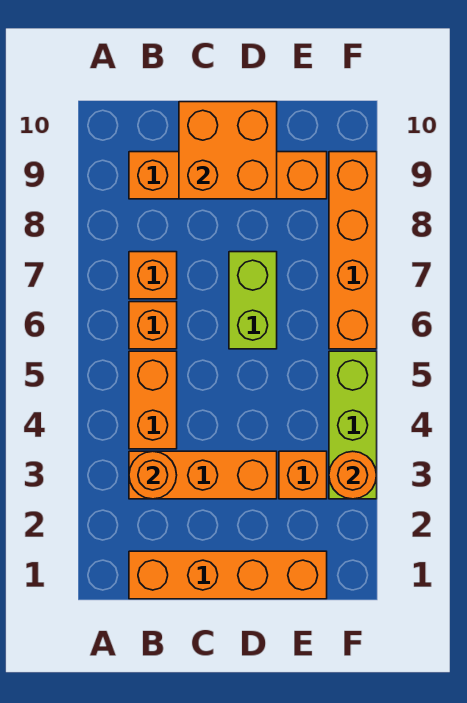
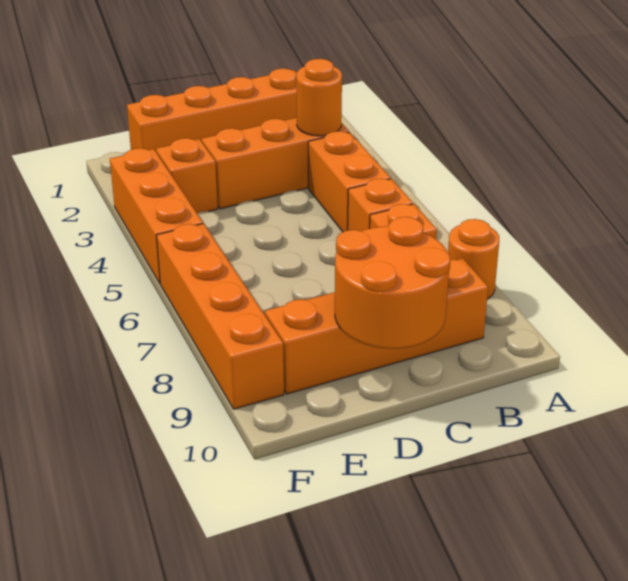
orange brick C9:D10 level 2 -> orange round brick C9:D10 level 2
lime brick D6:D7 level 1 -> none
lime brick F3:F5 level 1 -> orange brick F3:F5 level 1
orange round brick F3 level 2 -> orange round brick A8 level 1

